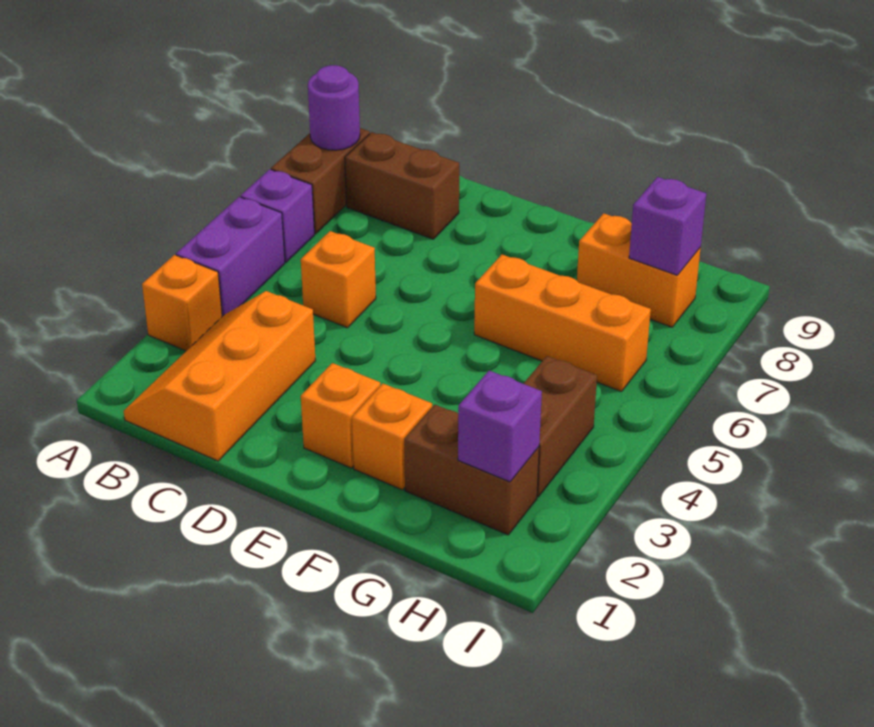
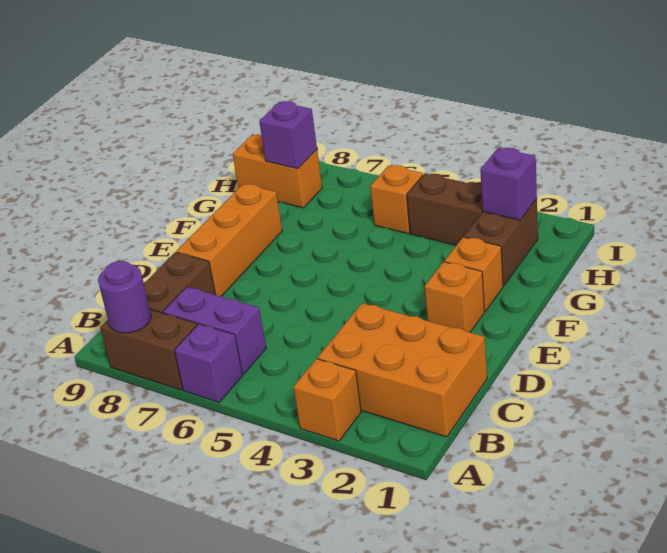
purple brick A4:A5 level 1 -> purple brick B6:B7 level 1
orange slope B1:C3 level 1 top C -> orange brick B1:C3 level 1
orange brick C5 level 1 -> orange brick H5 level 1
orange brick F6:H6 level 1 -> orange brick D8:F8 level 1
orange brick G8:H8 level 1 -> orange brick H8:H9 level 1

